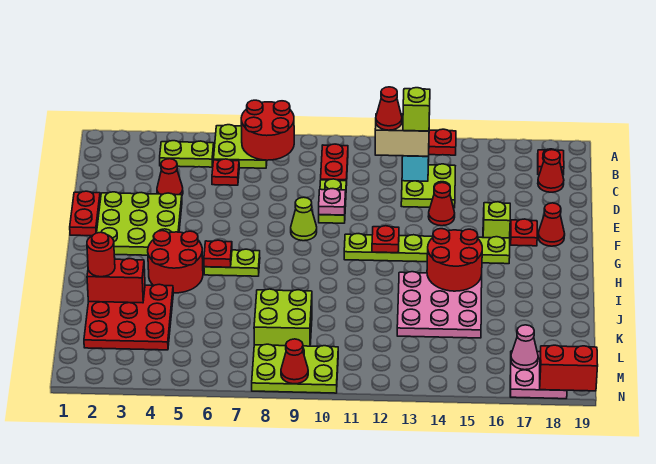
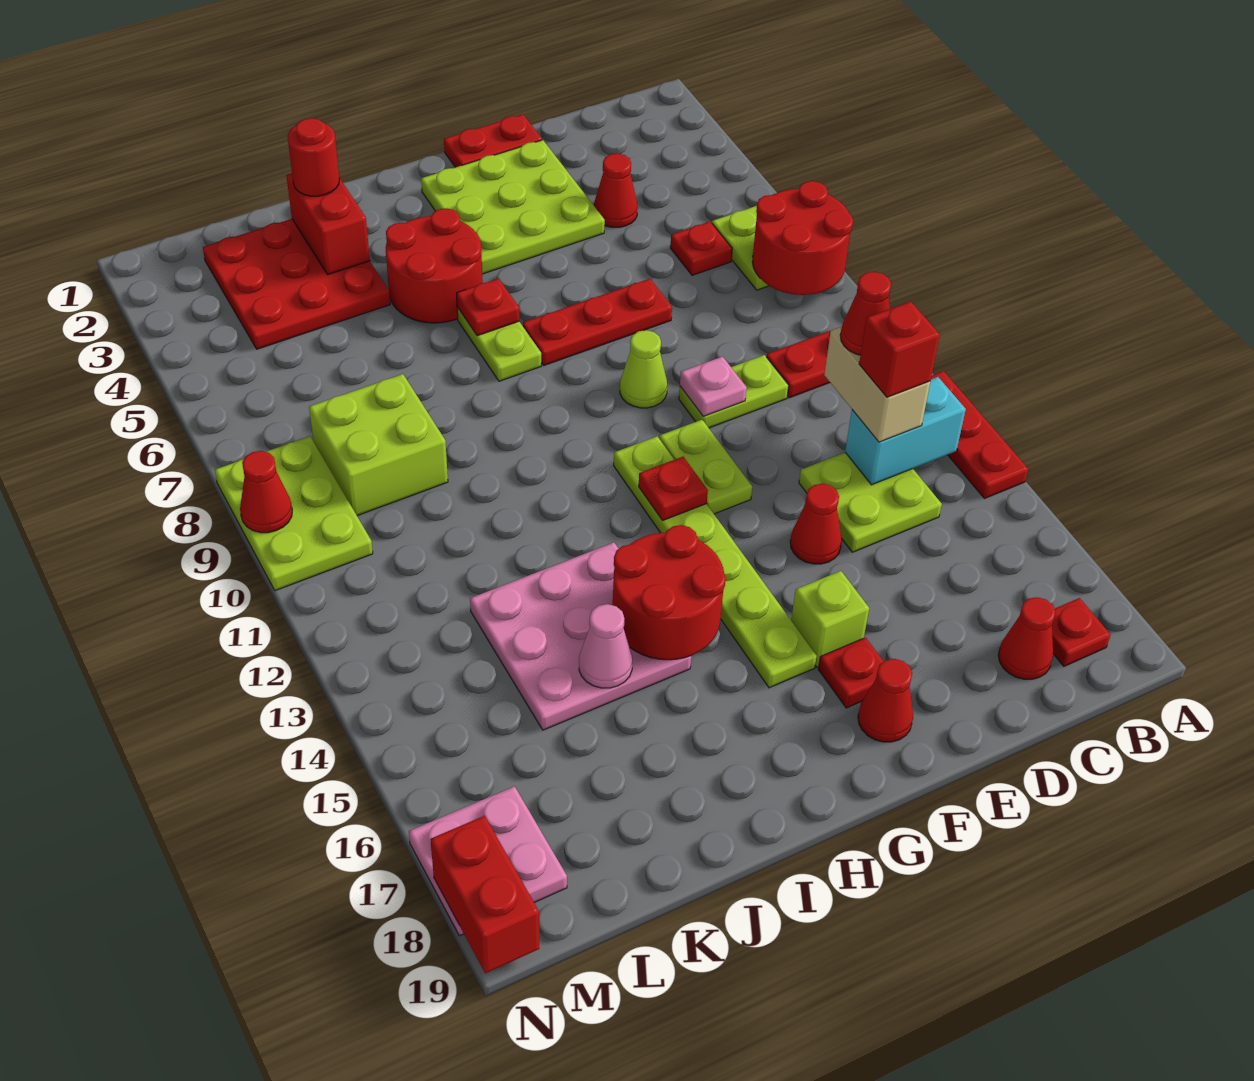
lime plate B4:B5 level 1 -> lime plate F11:F12 level 1
lime brick C13 level 4 -> red brick C13 level 4
none -> red plate E7:G7 level 1
pink cone M17 level 2 -> pink cone J15 level 2

